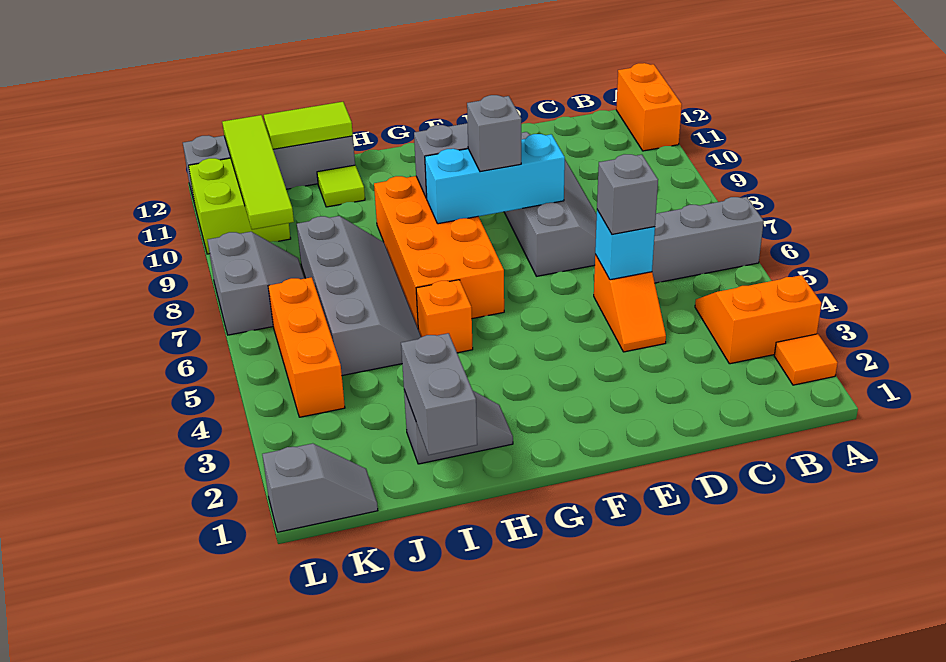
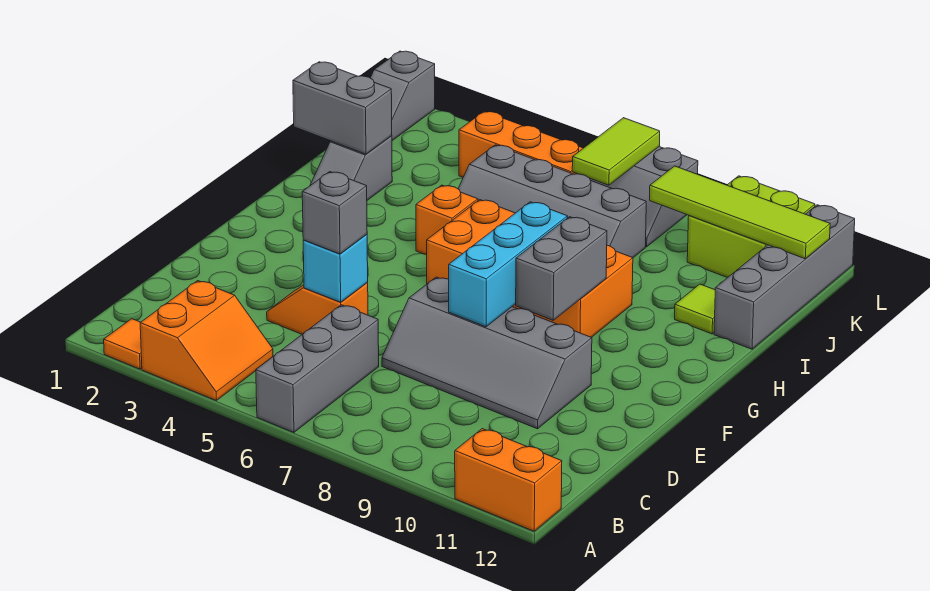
grey brick F8 level 3 -> none
lime tile I12:J12 level 2 -> lime tile K7:L7 level 2

